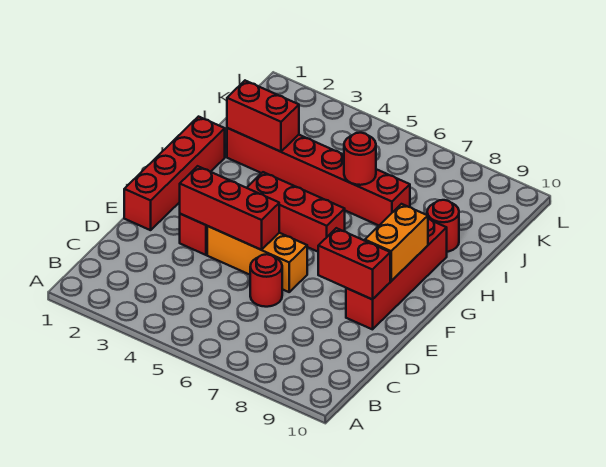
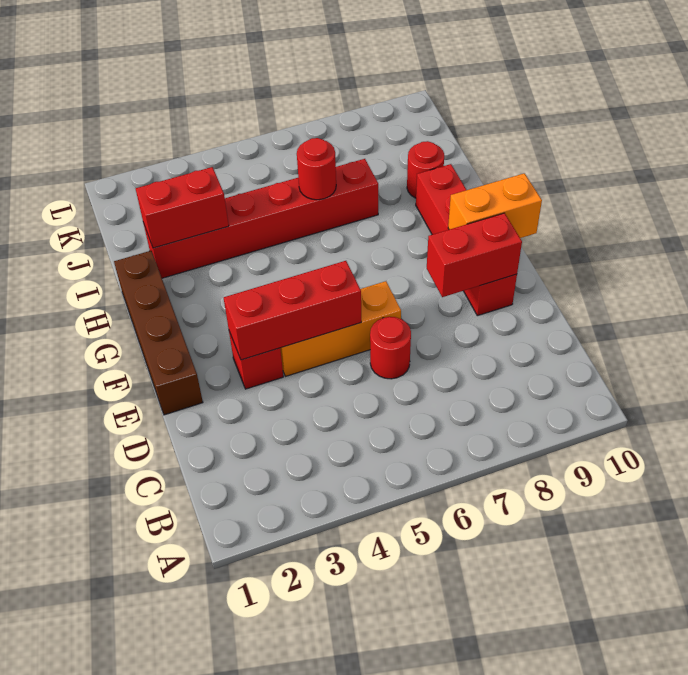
red brick E1:H1 level 1 -> brown brick E1:H1 level 1
orange brick F9:G9 level 2 -> orange brick F9:F10 level 2
red brick G4:G6 level 1 -> none

